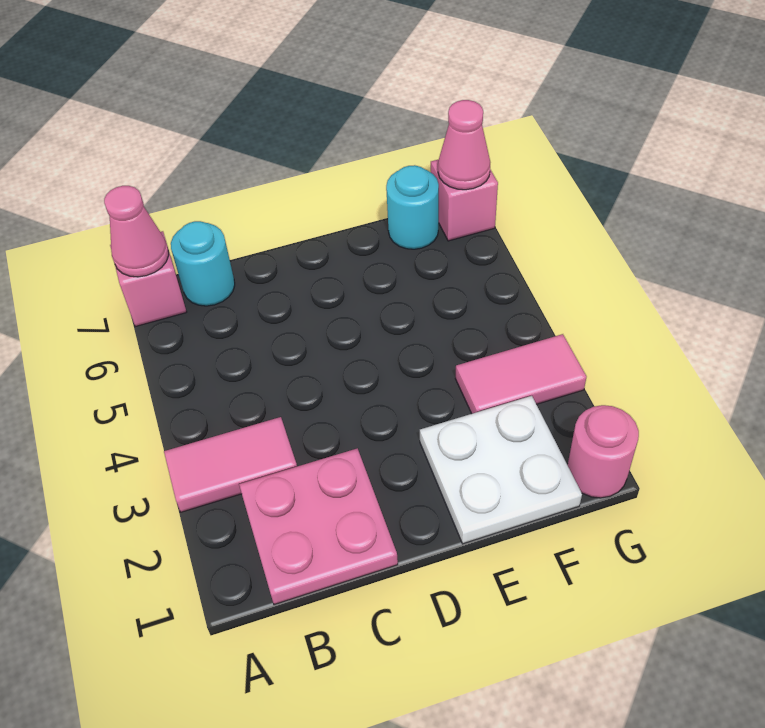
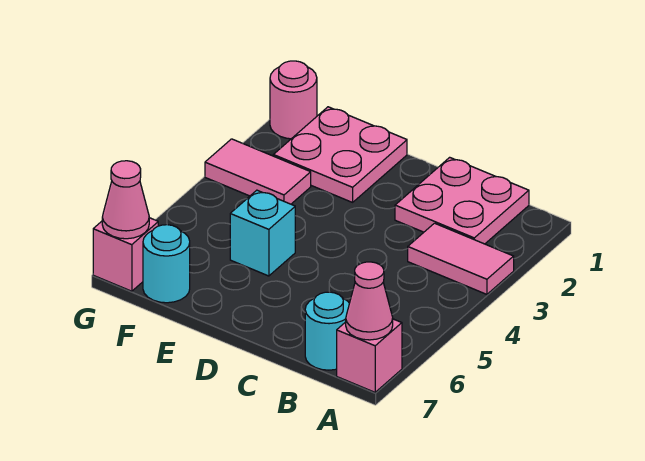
white plate E1:F2 level 1 -> pink plate E1:F2 level 1
none -> cyan brick E5 level 1

